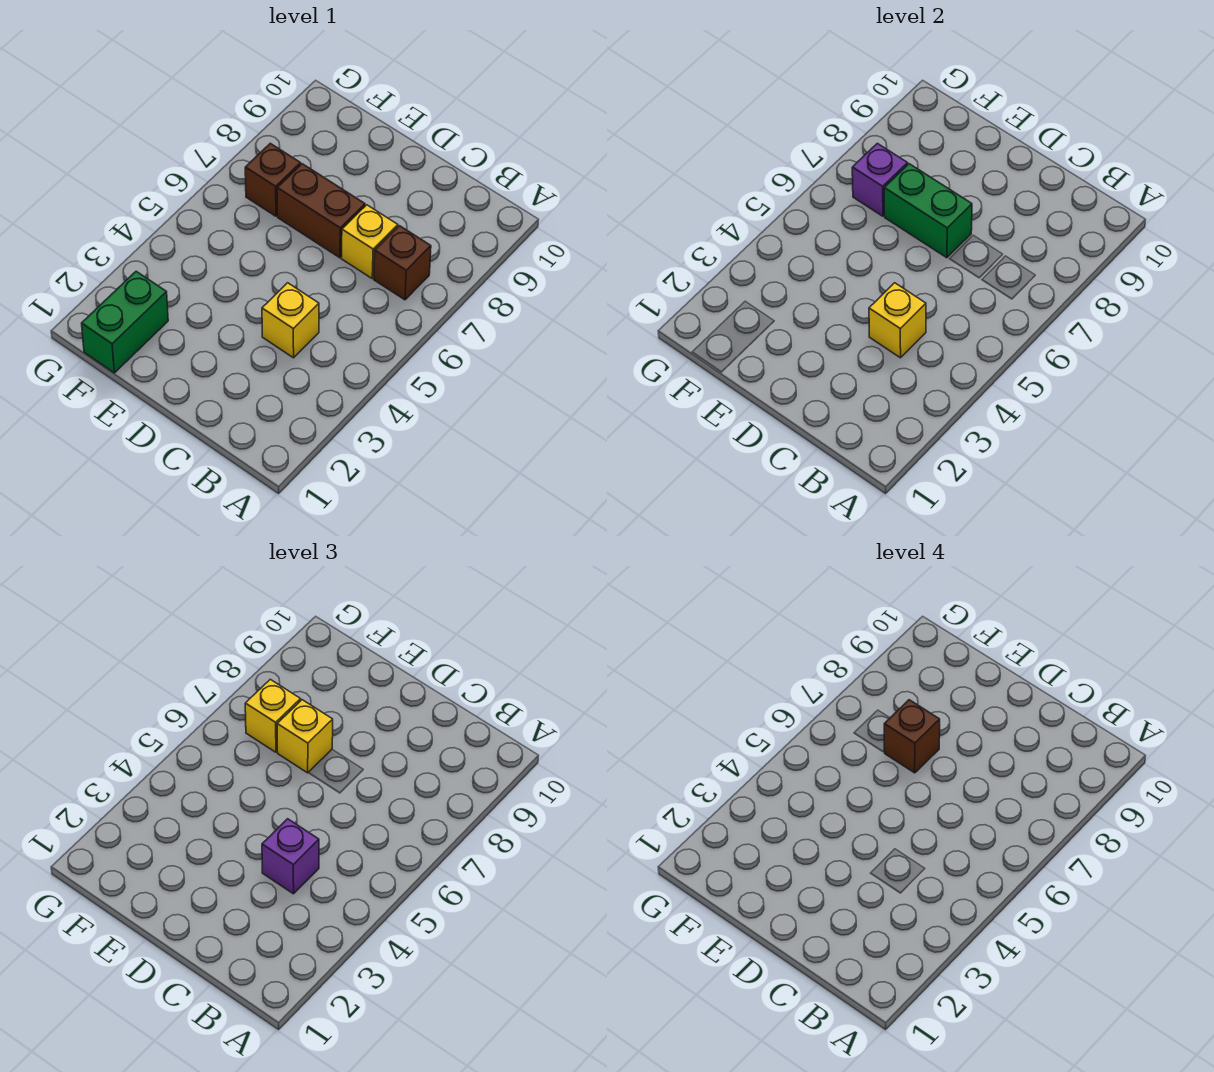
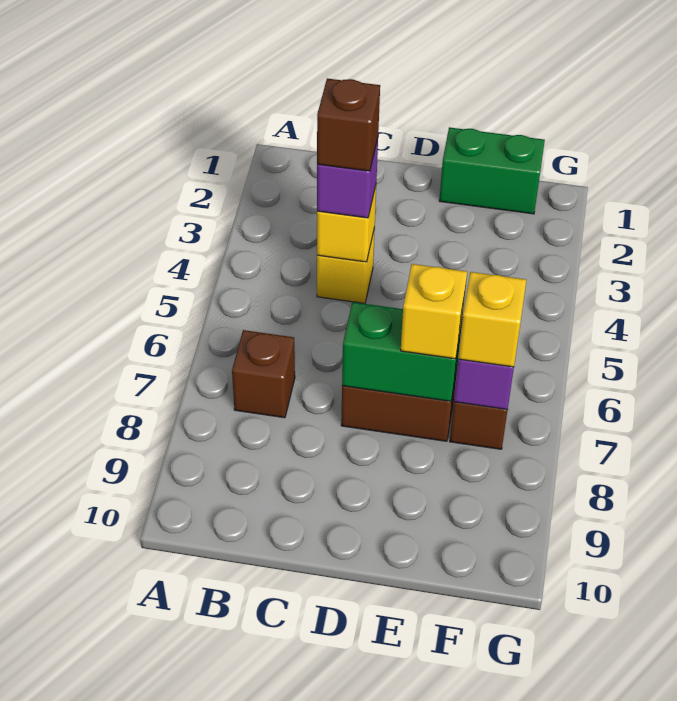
yellow brick C7 level 1 -> none
brown brick E7 level 4 -> brown brick C4 level 4
green brick F1:F2 level 1 -> green brick E1:F1 level 1

